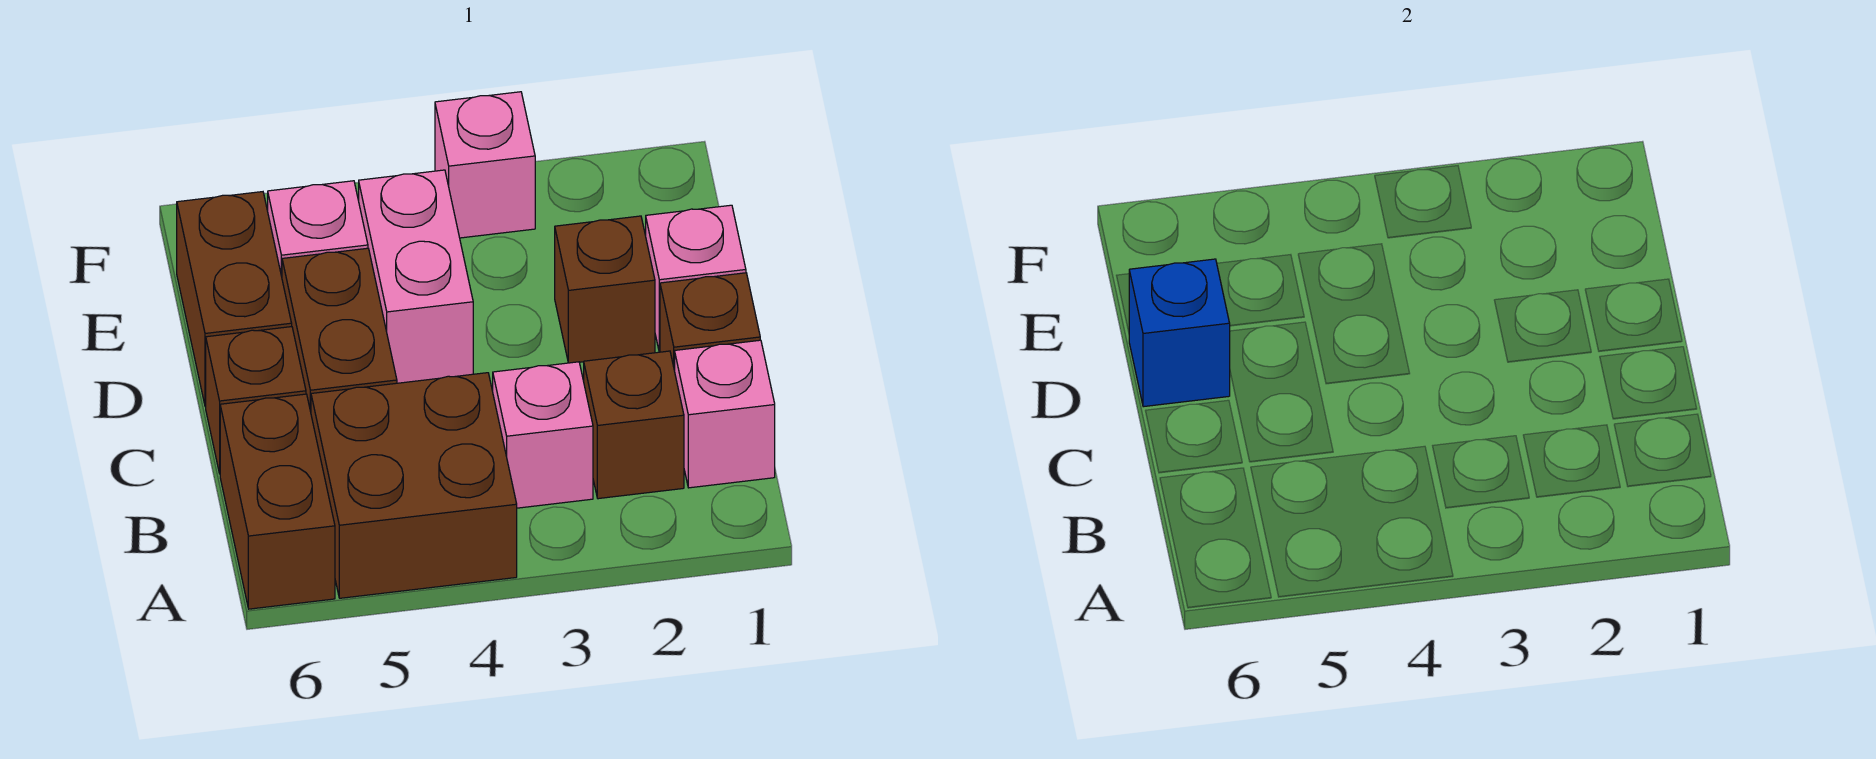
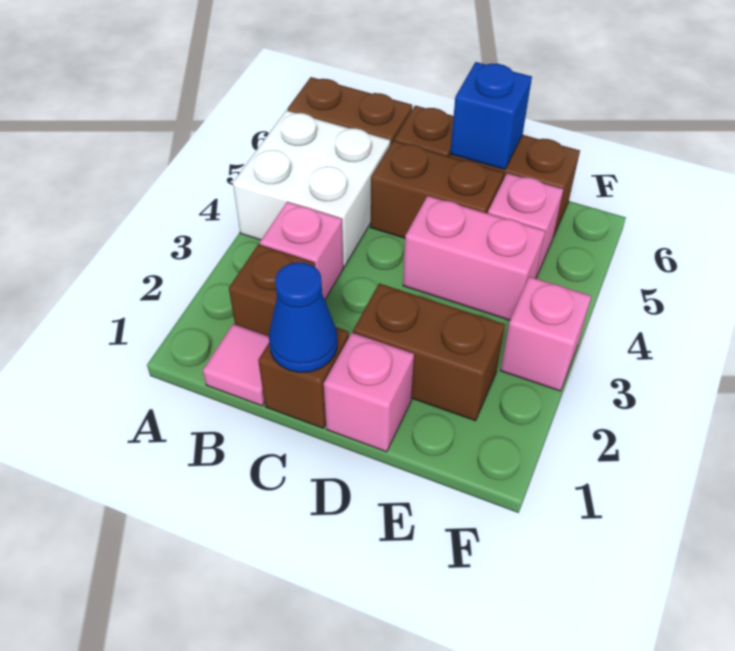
brown brick A4:B5 level 1 -> white brick A4:B5 level 1
pink brick B1 level 1 -> pink tile B1 level 1
none -> blue cone C1 level 2
brown brick D2 level 1 -> brown brick D2:E2 level 1

